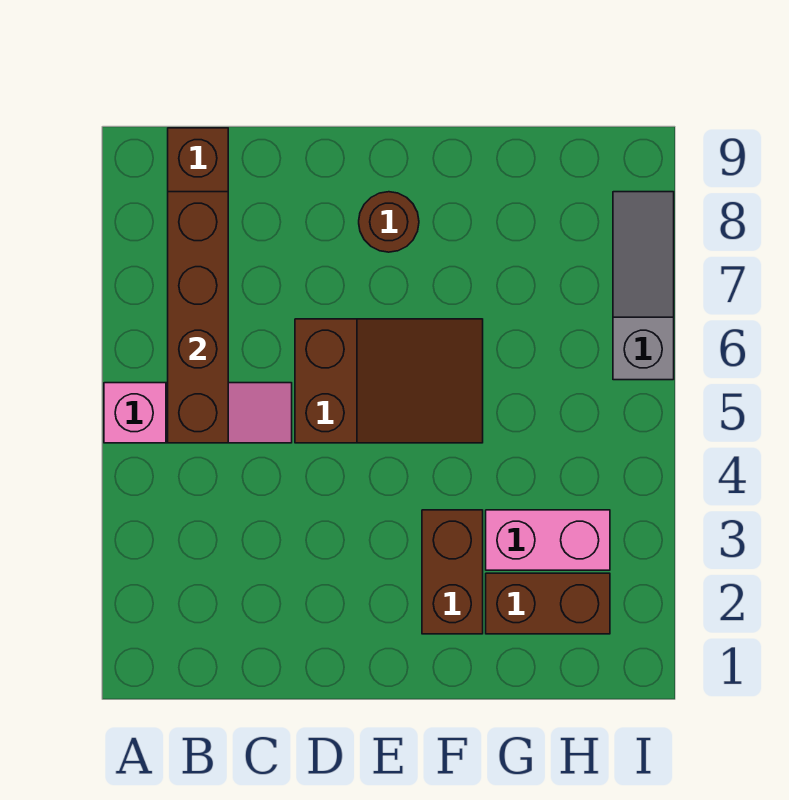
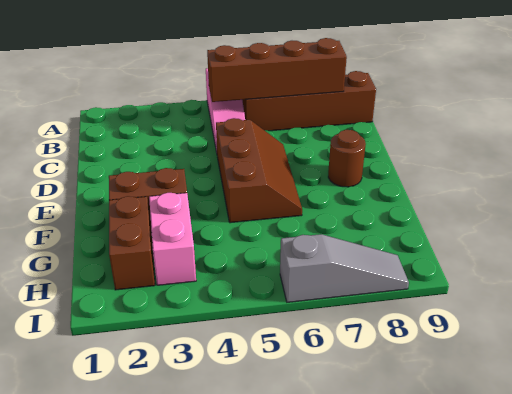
brown slope D5:F6 level 1 top D -> brown slope D5:F6 level 1 top 5

